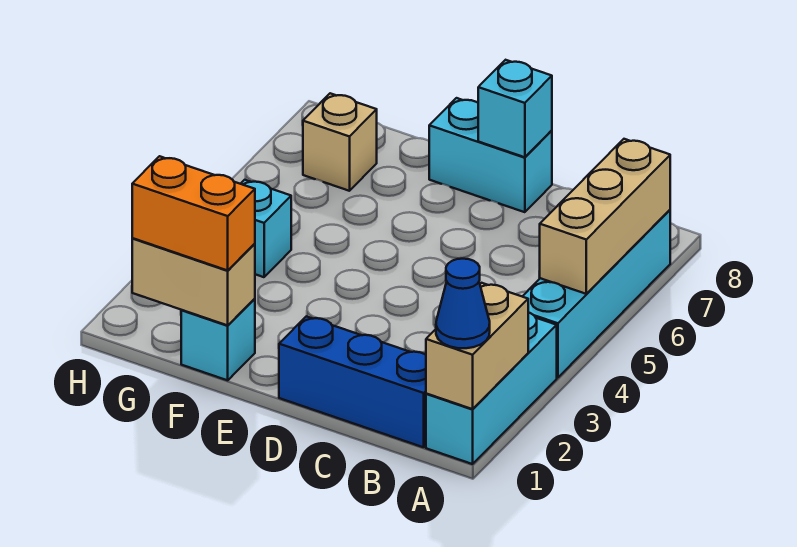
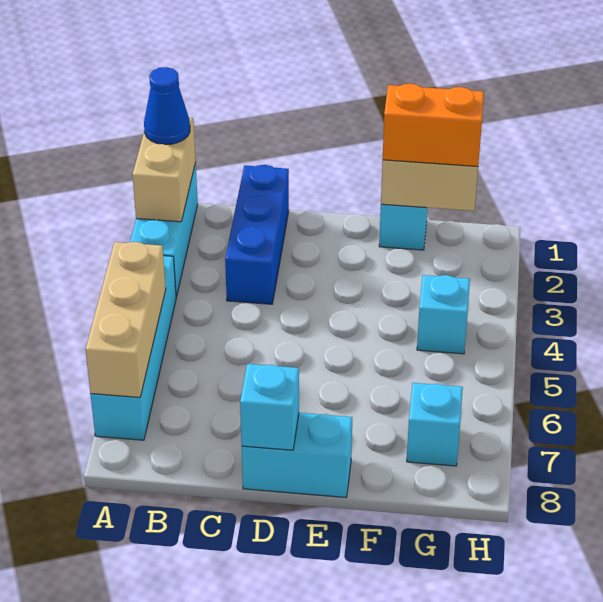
blue brick B1:D1 level 1 -> blue brick C1:C3 level 1
tan brick G7 level 1 -> cyan brick G7 level 1

